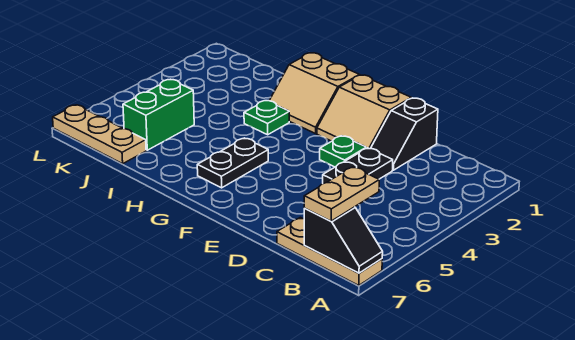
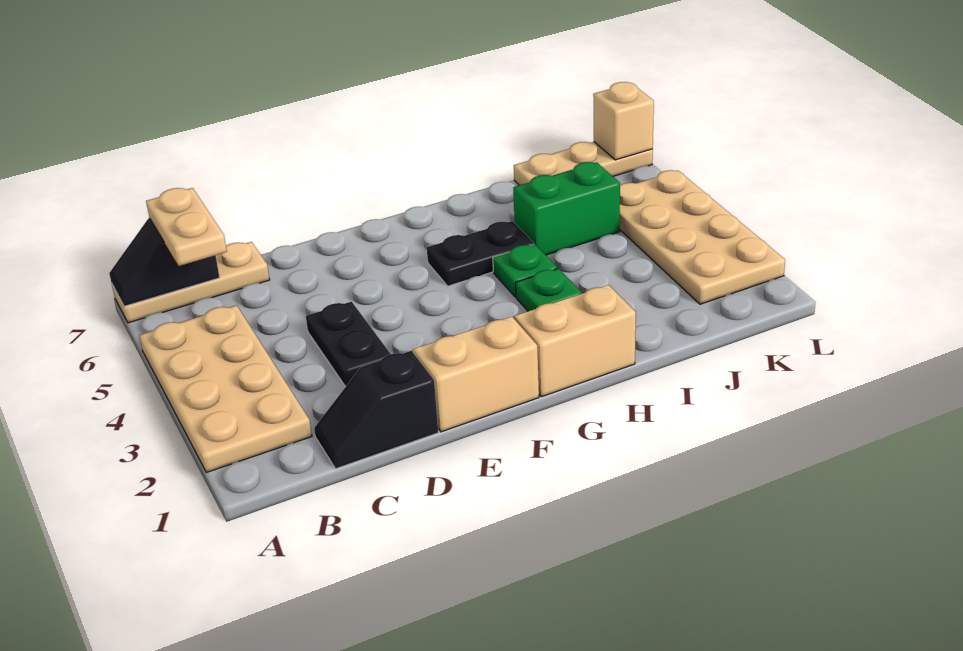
none -> tan plate A2:B5 level 1
black slope D1:D2 level 1 top 1 -> black slope C1:D1 level 1 top D
green plate E3 level 1 -> green plate H4 level 1
black plate G5:G6 level 1 -> black plate G5:H5 level 1
green brick J5:J6 level 1 -> green brick I5:J5 level 1
none -> tan plate K2:L5 level 1
none -> tan brick L7 level 2

